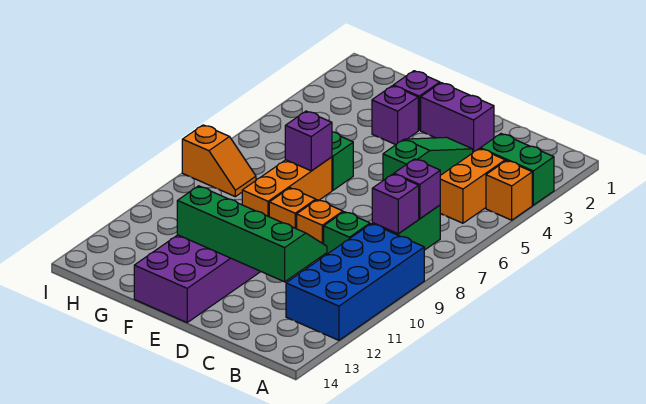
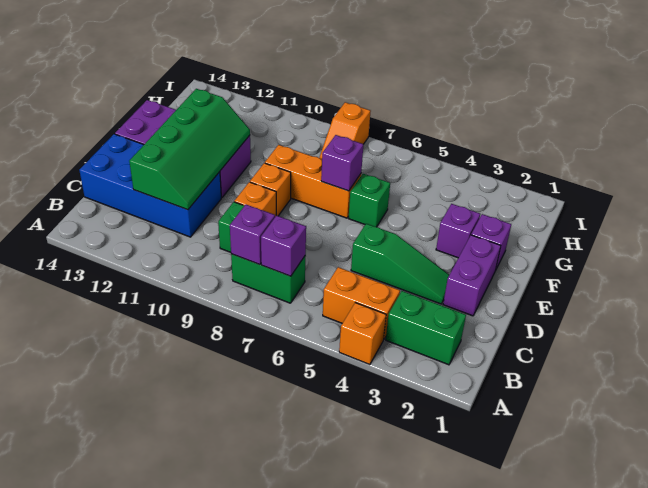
green brick A3:B3 level 1 -> green brick B2:B3 level 1
blue brick A9:B12 level 1 -> blue brick C11:D14 level 1

